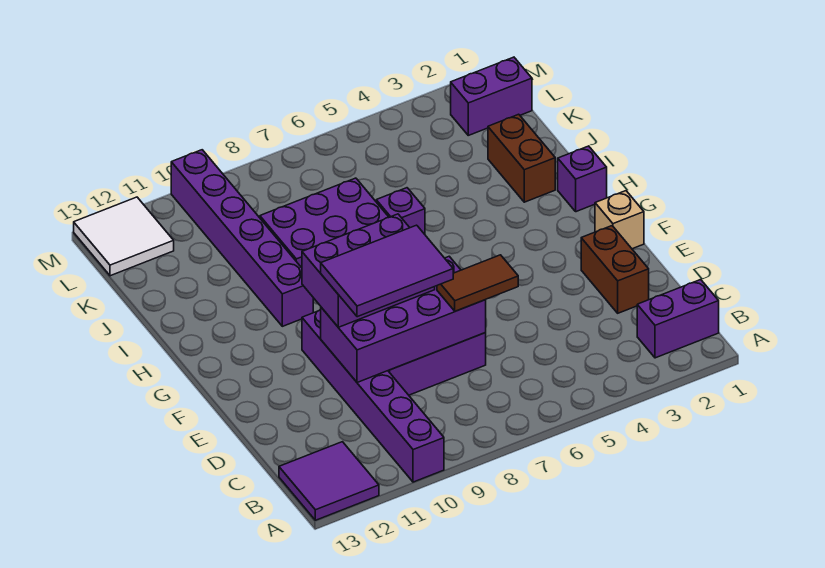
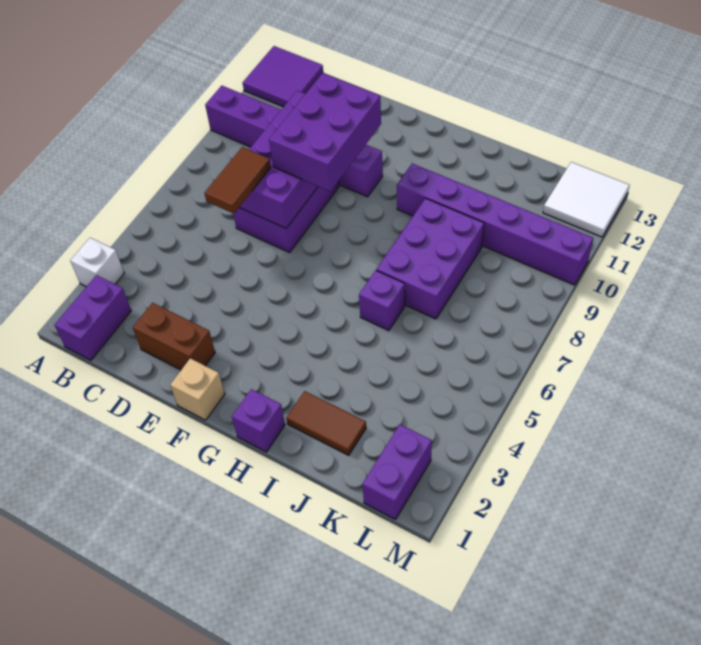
none -> white brick A3 level 1
purple tile D8:E10 level 4 -> none
brown brick I2:J2 level 1 -> brown tile I2:J2 level 1

